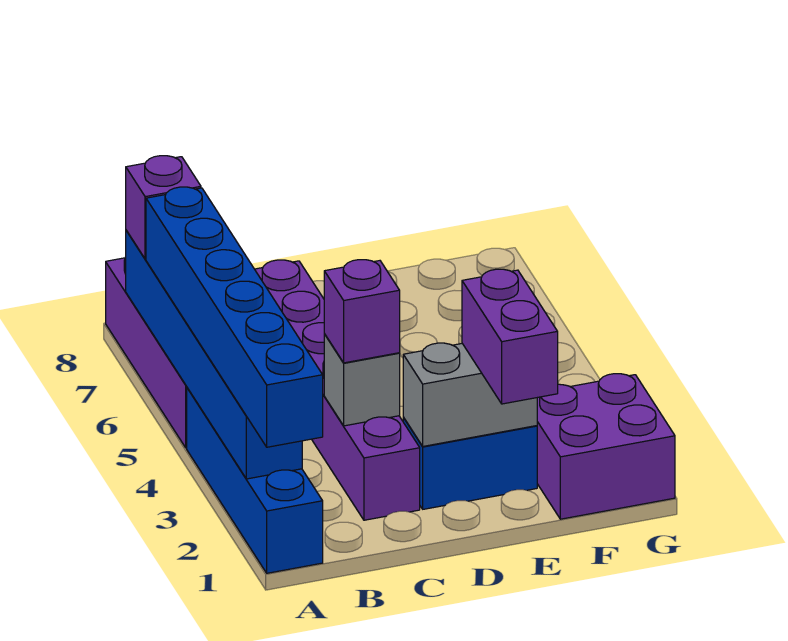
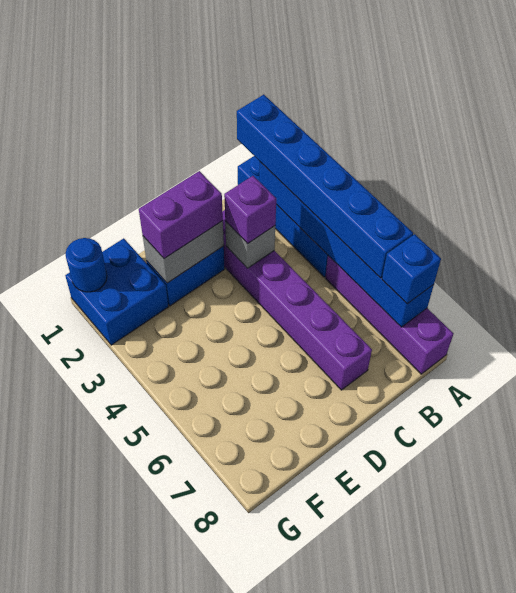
purple brick A7 level 3 -> blue brick A7 level 3
purple brick E1:E2 level 3 -> purple brick D2:E2 level 3
purple brick F1:G2 level 1 -> blue brick F1:G2 level 1
none -> blue round brick G1 level 2

